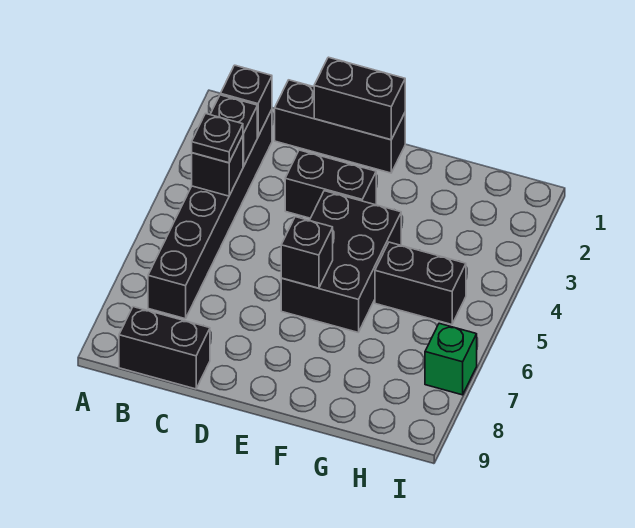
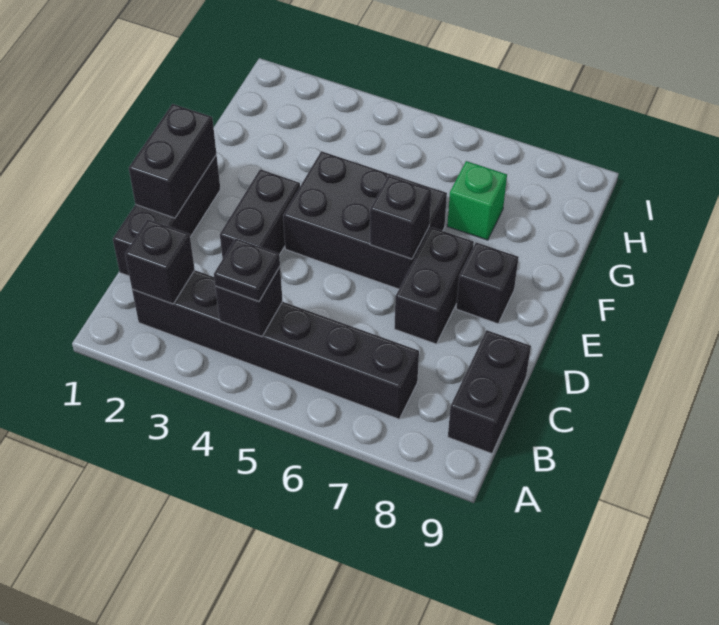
black brick B3 level 2 -> black brick E8 level 1
black brick G5:H5 level 1 -> black brick D7:E7 level 1
green brick I7 level 1 -> green brick G7 level 1

